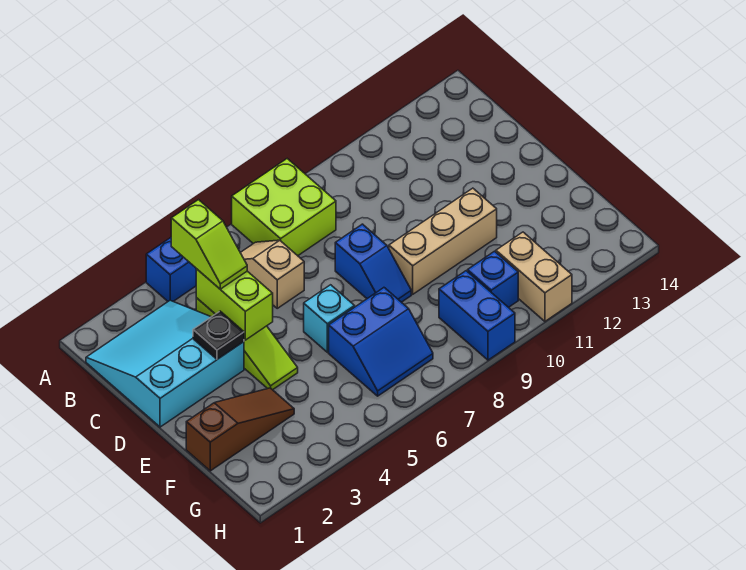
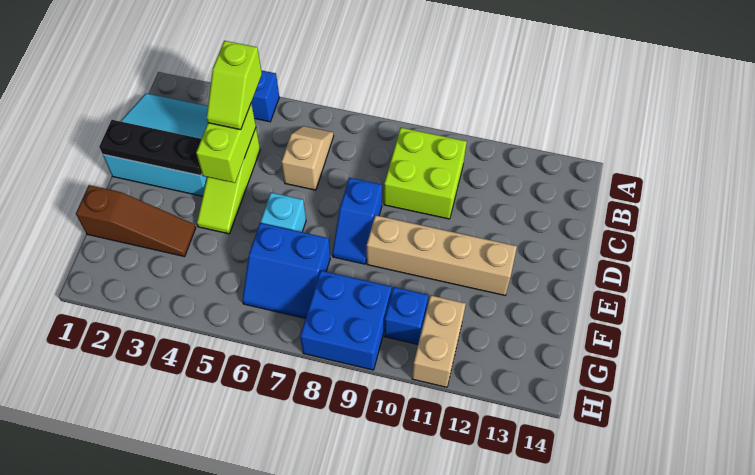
lime brick A7:B8 level 1 -> lime brick B9:C10 level 1
black plate D3 level 2 -> black plate D1:D3 level 2
tan brick E9:E11 level 1 -> tan brick E9:E12 level 1
blue brick G9:H9 level 1 -> blue brick G8:H9 level 1

